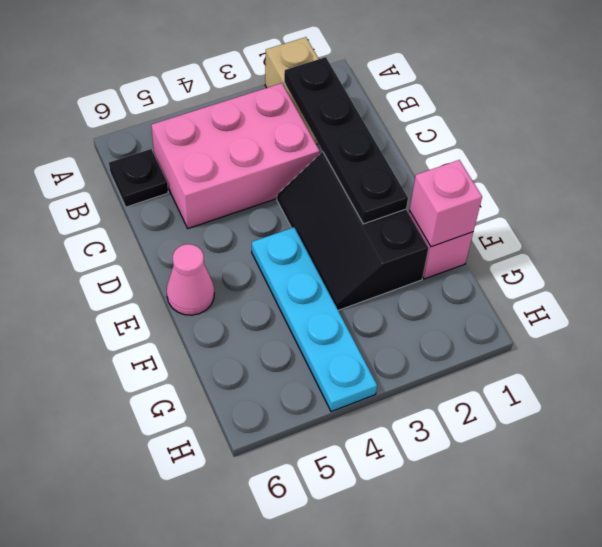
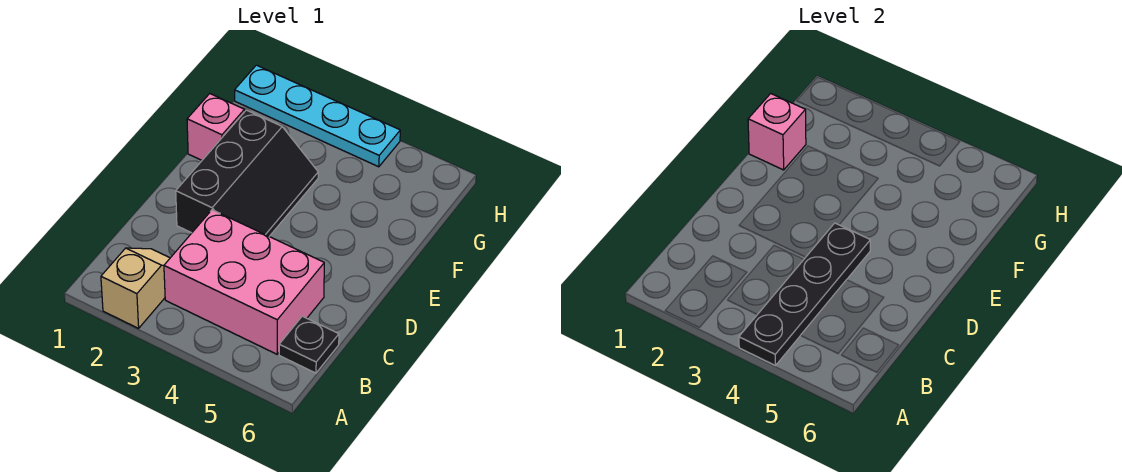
black plate B2:E2 level 2 -> black plate A4:D4 level 2
cyan plate E4:H4 level 1 -> cyan plate H1:H4 level 1
pink cone E6 level 1 -> none

